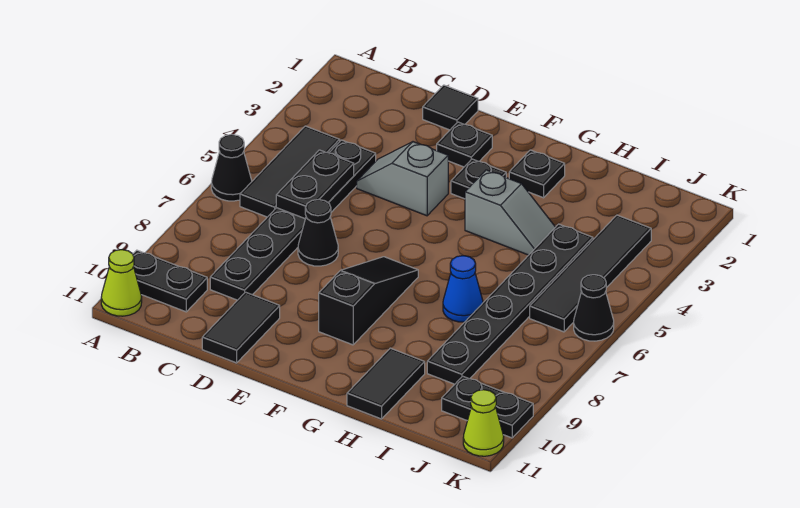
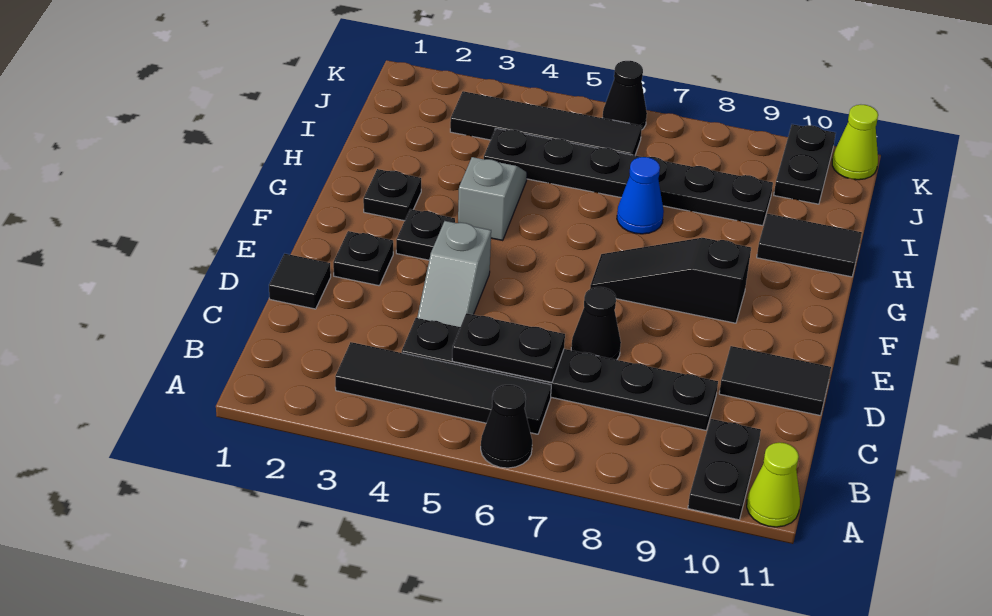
black tile B4:B6 level 1 -> black tile B3:B6 level 1

